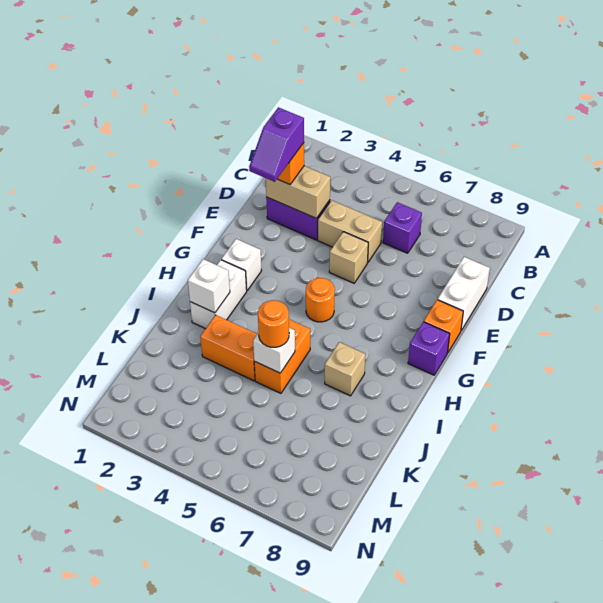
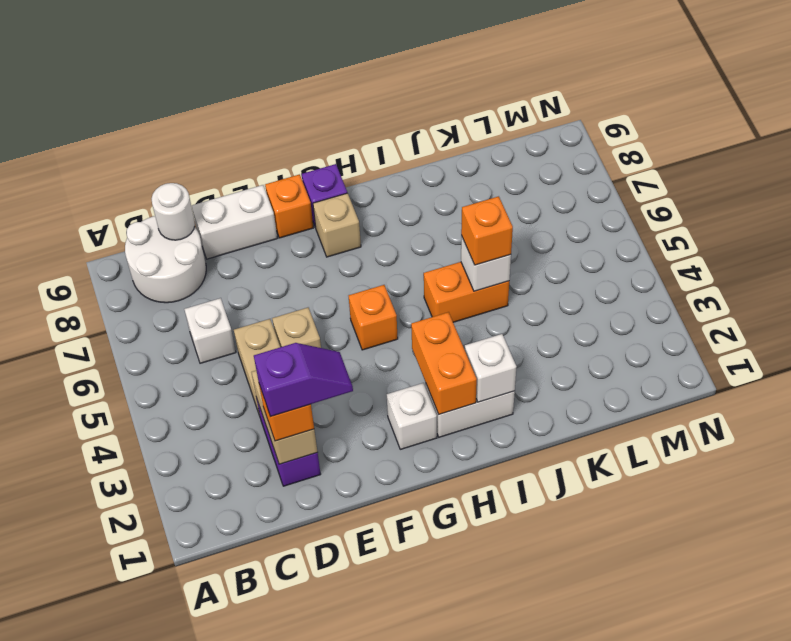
none -> white round brick B8:C9 level 1
purple brick C6 level 1 -> white brick C6 level 1
none -> white round brick C9 level 2
orange round brick G5 level 1 -> orange brick G5 level 1
tan brick I7 level 1 -> tan brick G8 level 1
orange brick J3:J4 level 1 -> orange brick H2:H3 level 2
orange round brick J5 level 3 -> orange brick J5 level 3

